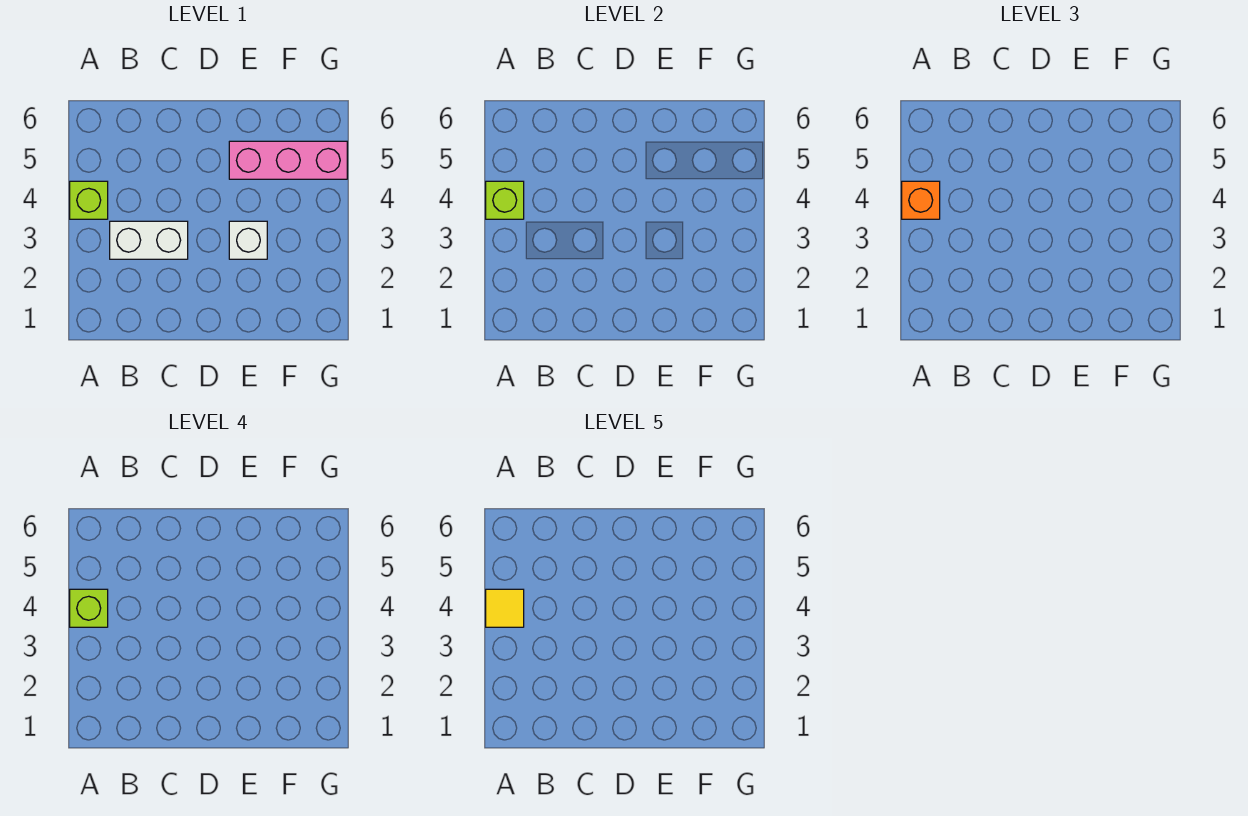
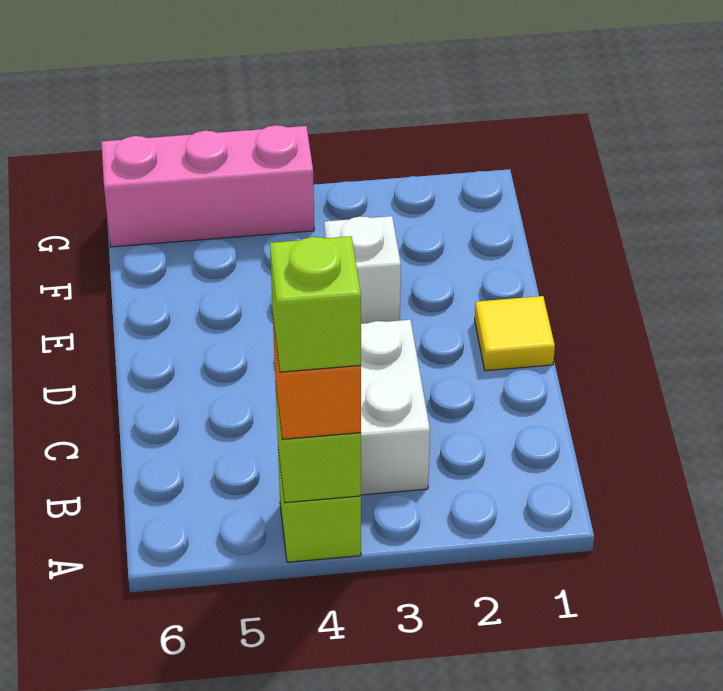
yellow tile A4 level 5 -> yellow tile D1 level 1
pink brick E5:G5 level 1 -> pink brick G4:G6 level 1

